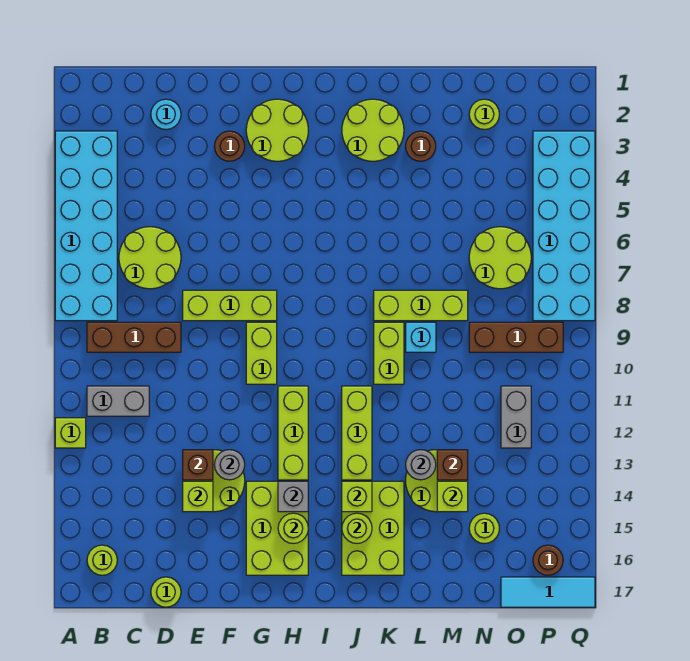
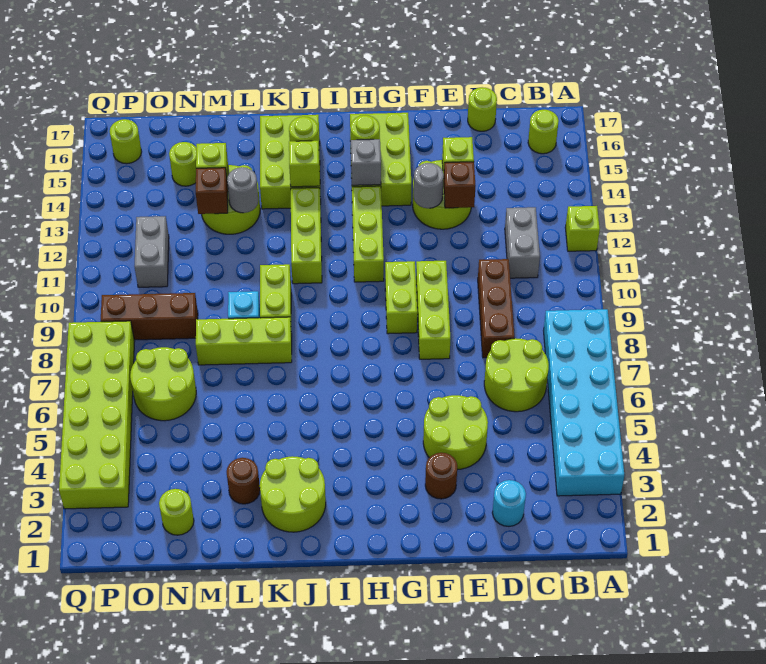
brown brick B9:D9 level 1 -> brown brick D8:D10 level 1
grey brick B11:C11 level 1 -> grey brick C11:C12 level 1
lime brick E8:G8 level 1 -> lime brick F8:F10 level 1
lime round brick G2:H3 level 1 -> lime round brick E4:F5 level 1
cyan tile O17:Q17 level 1 -> none
cyan brick P3:Q8 level 1 -> lime brick P3:Q8 level 1
brown round brick P16 level 1 -> lime round brick P16 level 1

